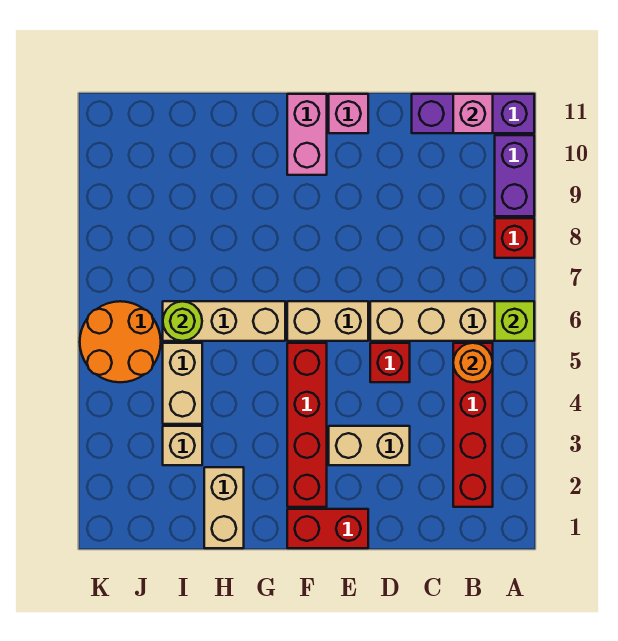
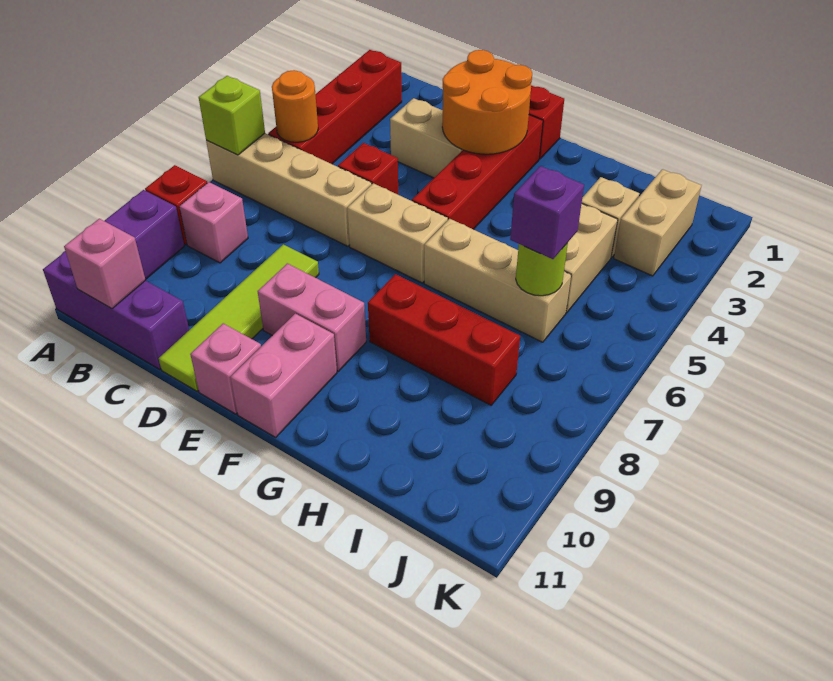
none -> pink brick B8 level 1
none -> lime tile D8:D11 level 1
none -> pink brick E9:F9 level 1
none -> red brick G8:I8 level 1
tan brick H1:H2 level 1 -> tan brick J2:J3 level 1
none -> purple brick I6 level 3
orange round brick J5:K6 level 1 -> orange round brick E2:F3 level 2

